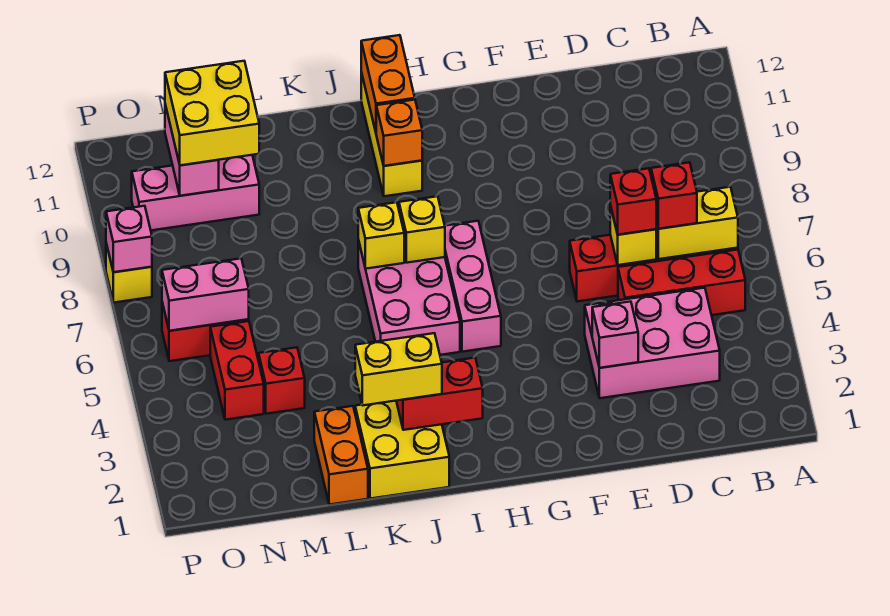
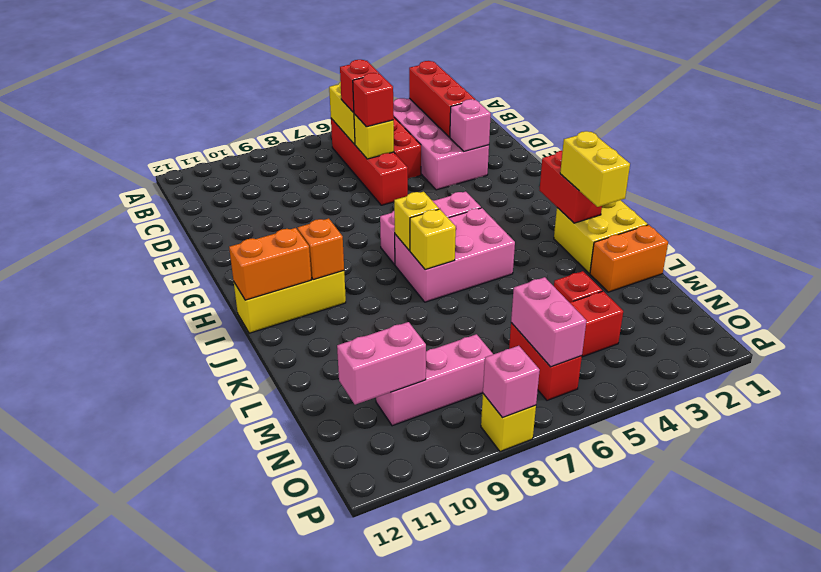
none -> red brick B3:D3 level 2
pink brick C3:E4 level 1 -> pink brick B3:E4 level 1
pink brick M10:O10 level 1 -> pink brick N8:N10 level 1
yellow brick M10:N11 level 3 -> none

